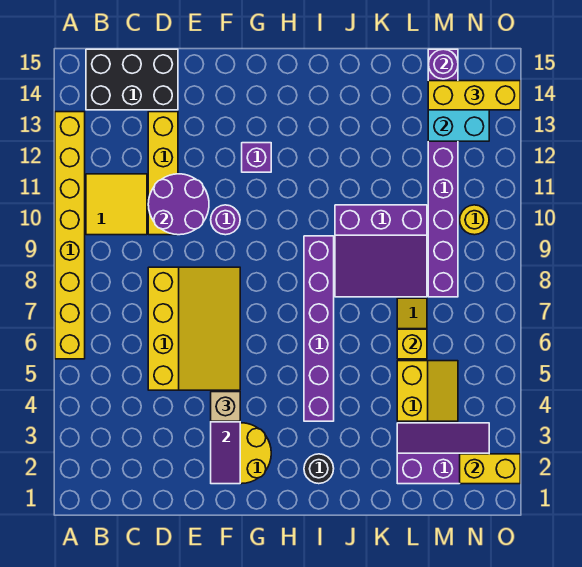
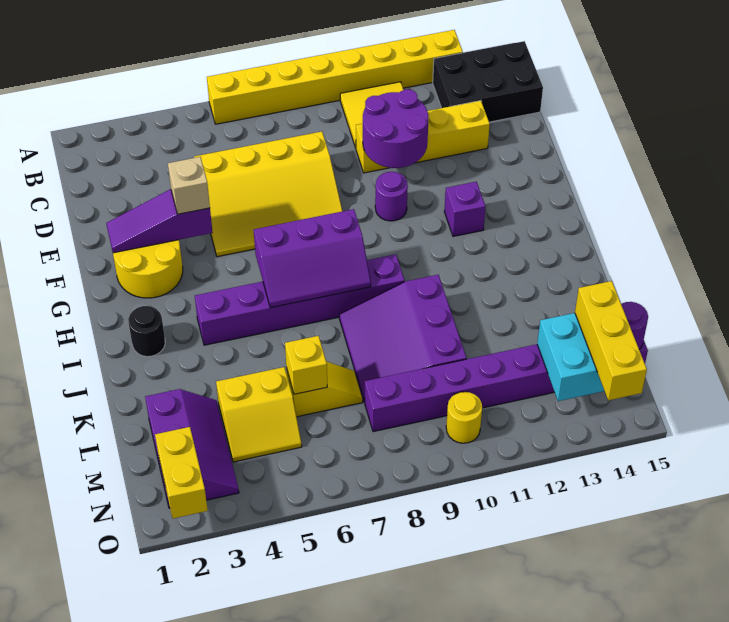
black brick B14:D15 level 1 -> black brick B13:C15 level 1
none -> purple slope H6:I8 level 2 top H

